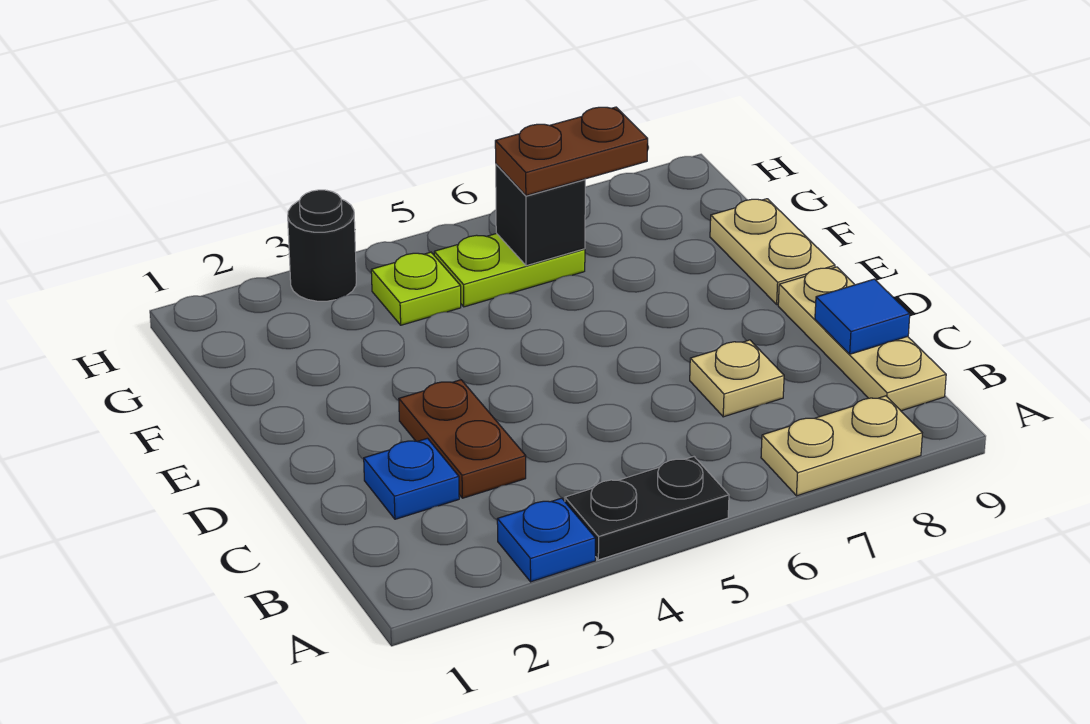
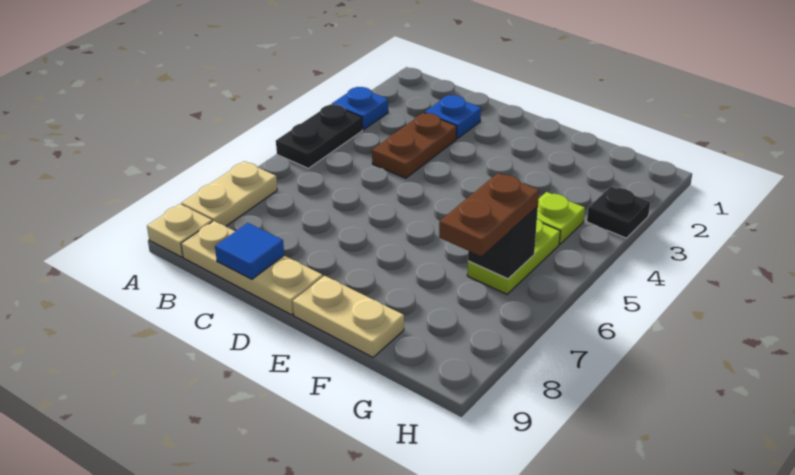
brown plate C3:D3 level 1 -> brown plate C3:C4 level 1
tan plate C7 level 1 -> tan plate A9 level 1
black round brick H3 level 1 -> black plate H3 level 1

